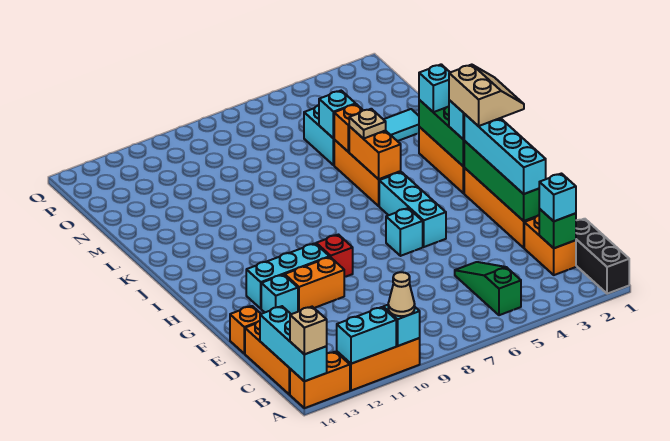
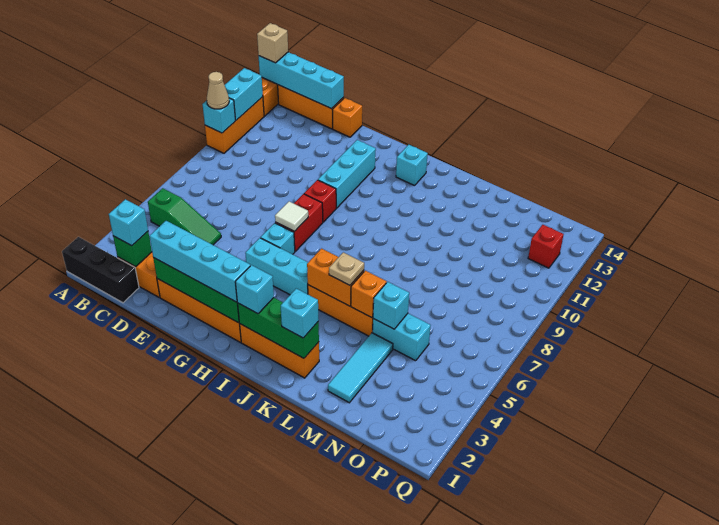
cyan brick A14:C14 level 2 -> cyan brick A14:D14 level 2
orange brick F10:F11 level 1 -> none
cyan brick F12 level 1 -> cyan brick I13 level 1
none -> red brick G7:G8 level 1
none -> white tile G7 level 2
tan slope H1:I2 level 4 top 2 -> none
none -> red brick P12 level 1

